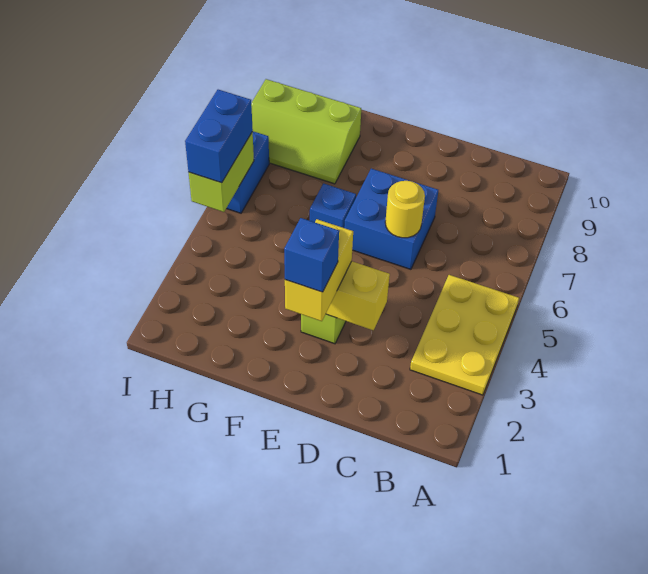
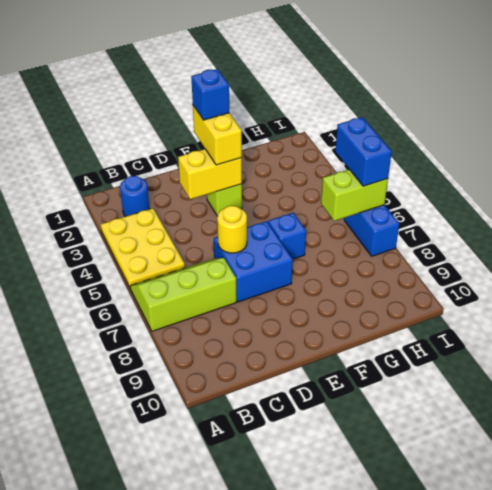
none -> blue round brick B2 level 1
lime slope G8:I9 level 1 top 9 -> lime slope A6:C7 level 1 top 7
lime brick I5:I6 level 2 -> lime brick H6:I6 level 2

